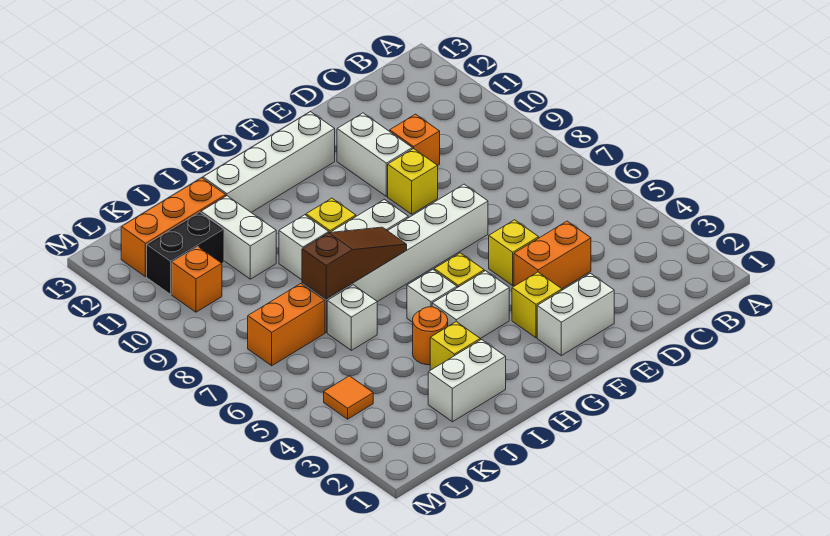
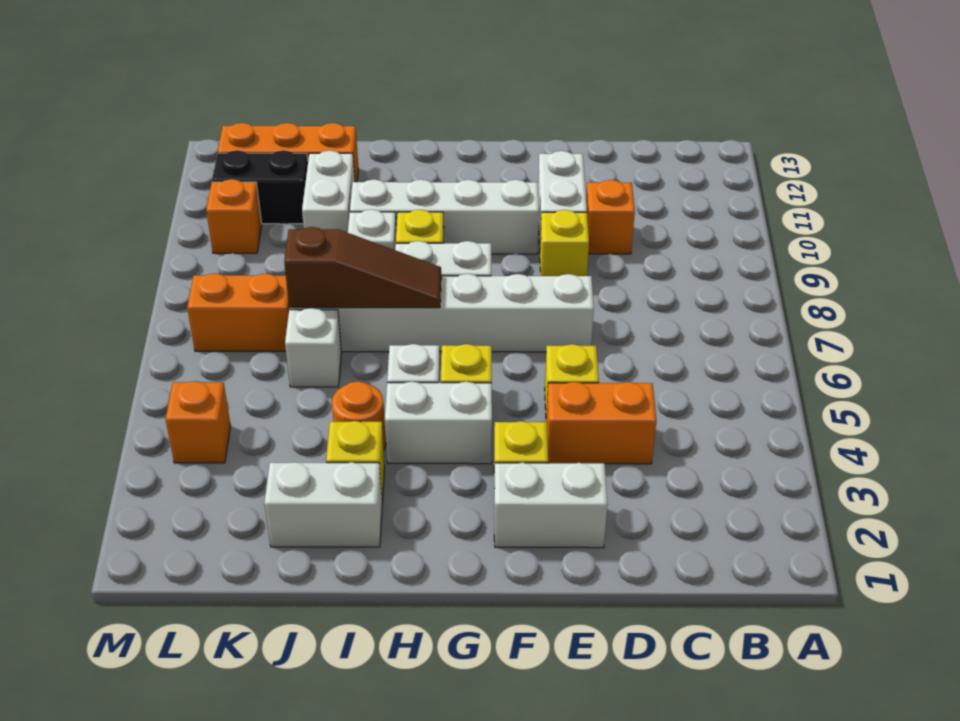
white brick F12:I12 level 1 -> white brick F10:I10 level 1
orange tile L4 level 1 -> orange brick L4 level 1

